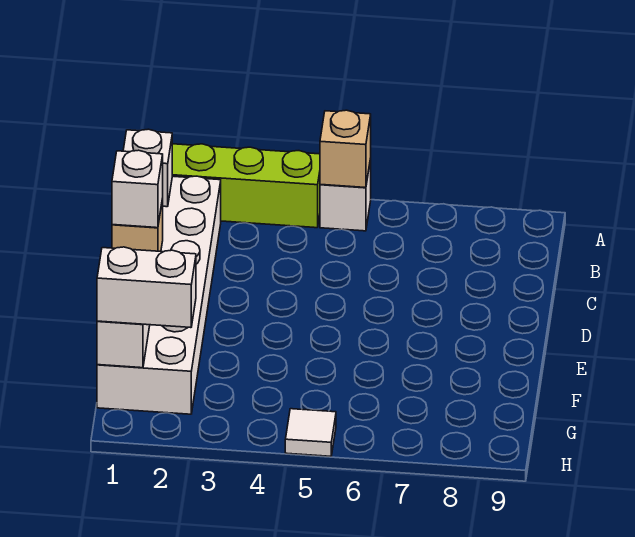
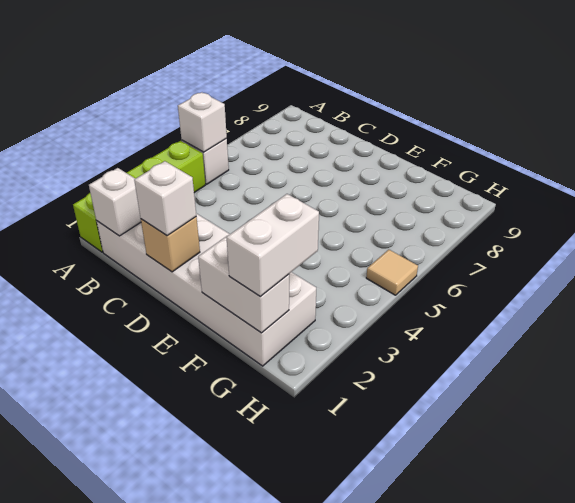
tan brick A5 level 2 -> white brick A5 level 2
white tile H5 level 1 -> tan tile H5 level 1

